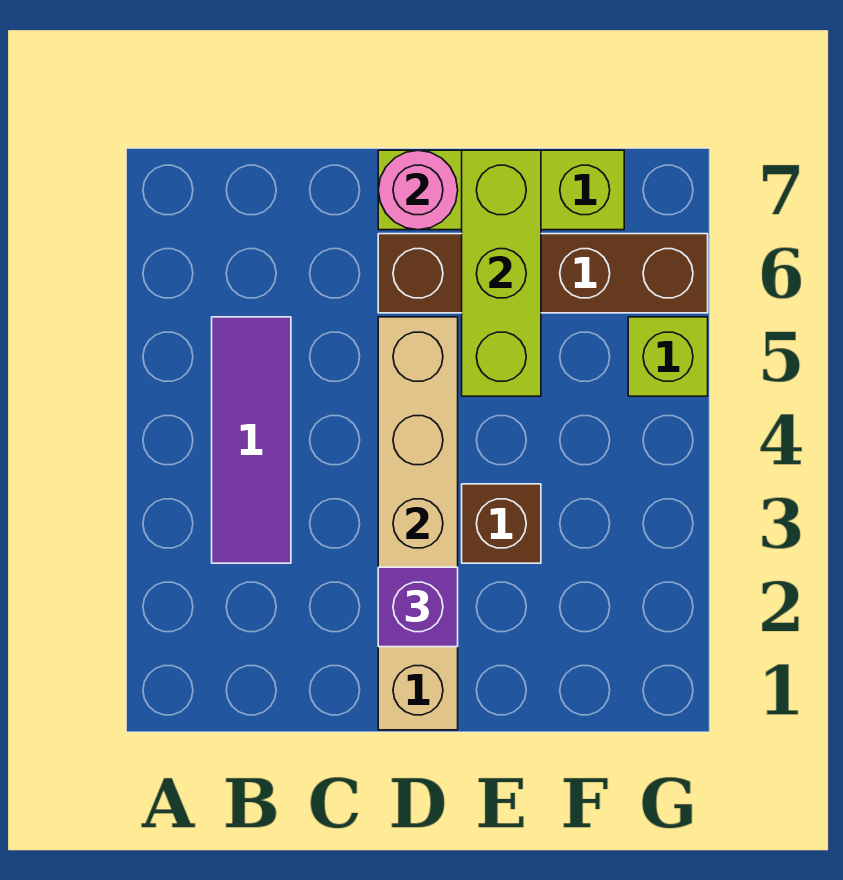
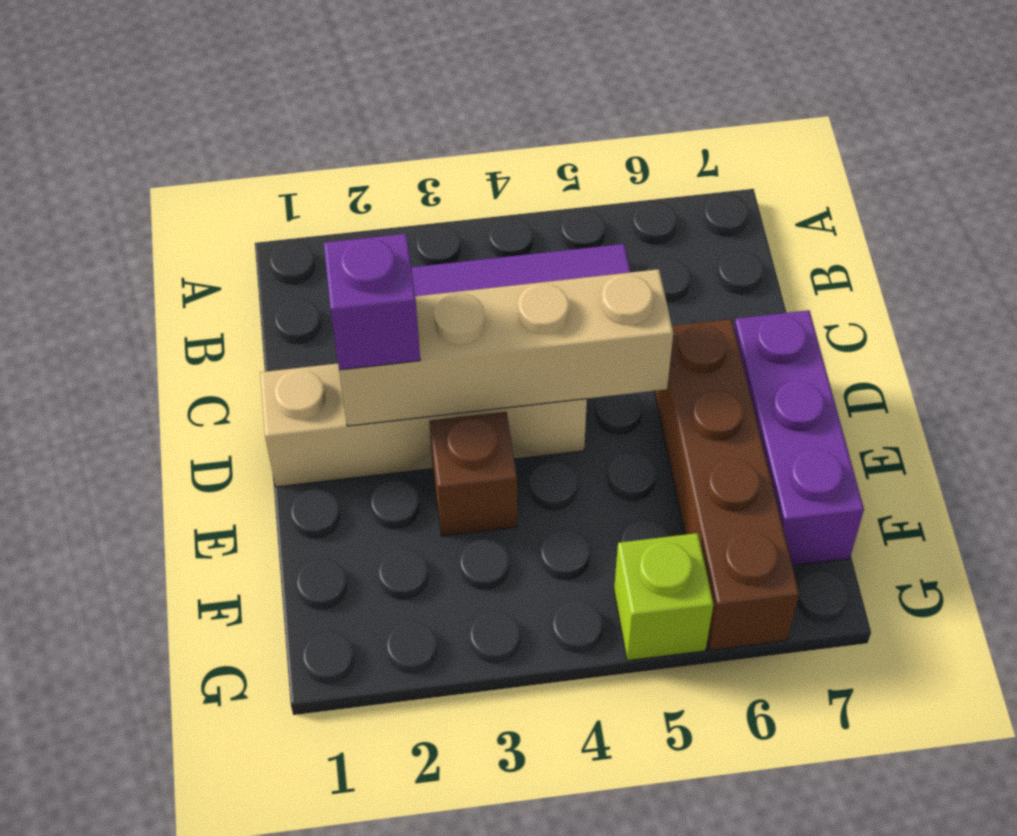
lime brick D7:F7 level 1 -> purple brick D7:F7 level 1
pink round brick D7 level 2 -> none
lime brick E5:E7 level 2 -> none

